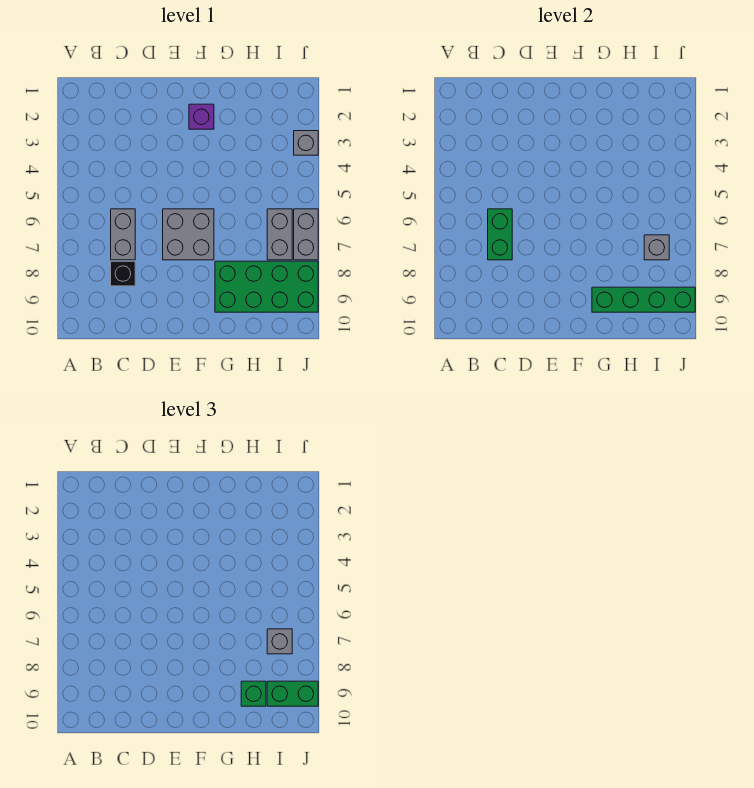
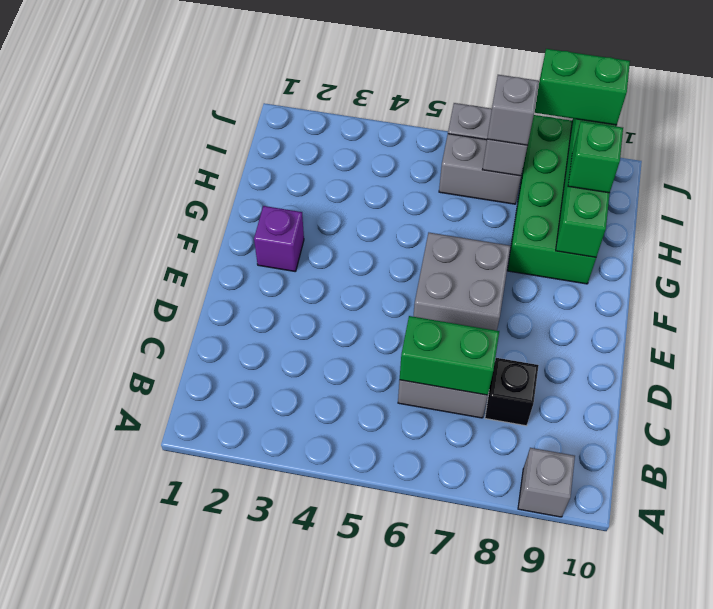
green brick I9:J9 level 3 -> green brick J8:J9 level 3
grey brick J3 level 1 -> grey brick A9 level 1

